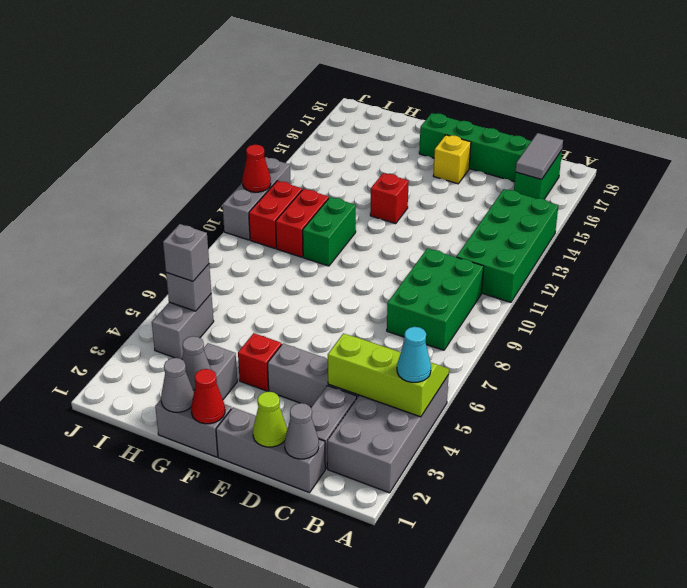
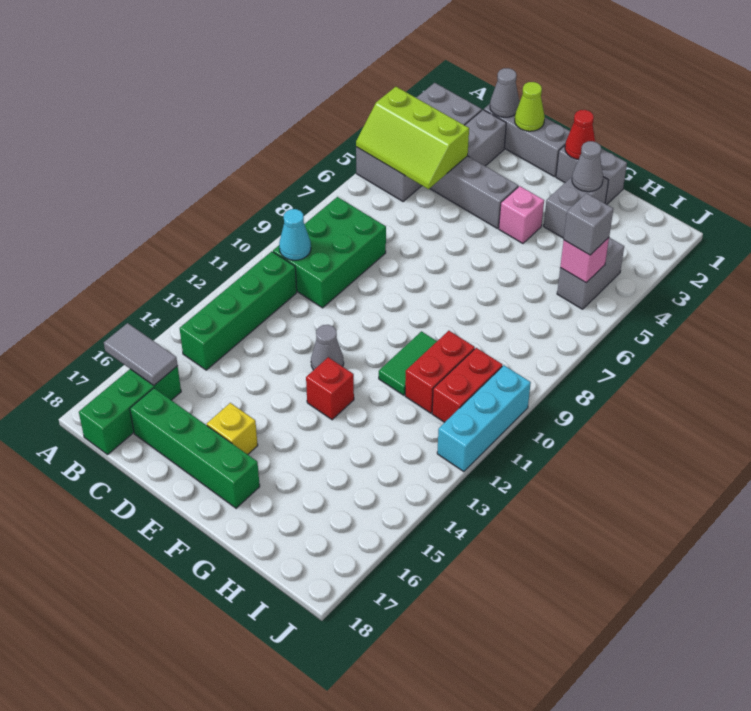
cyan cone A4 level 3 -> cyan cone B10 level 2
green brick A11:B14 level 1 -> green brick B11:B14 level 1
green brick B16:B17 level 1 -> green brick B16:B18 level 1
grey tile B16:B17 level 2 -> grey tile A16:B16 level 2
red brick F4 level 1 -> pink brick F4 level 1
grey cone G1 level 2 -> grey cone E12 level 1
green brick G10:G11 level 1 -> green tile G10:G11 level 1
grey brick I5 level 2 -> pink brick I5 level 2
grey brick J10:J12 level 1 -> cyan brick J10:J12 level 1
red cone J11 level 2 -> none

